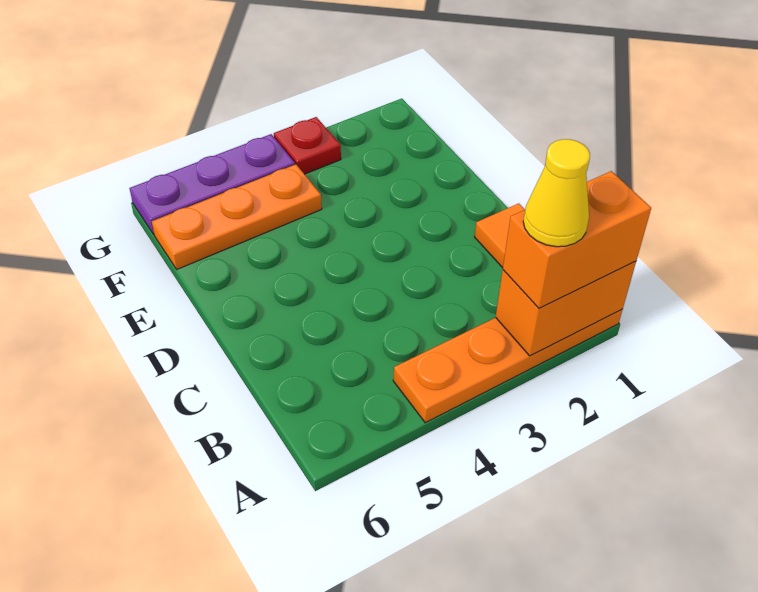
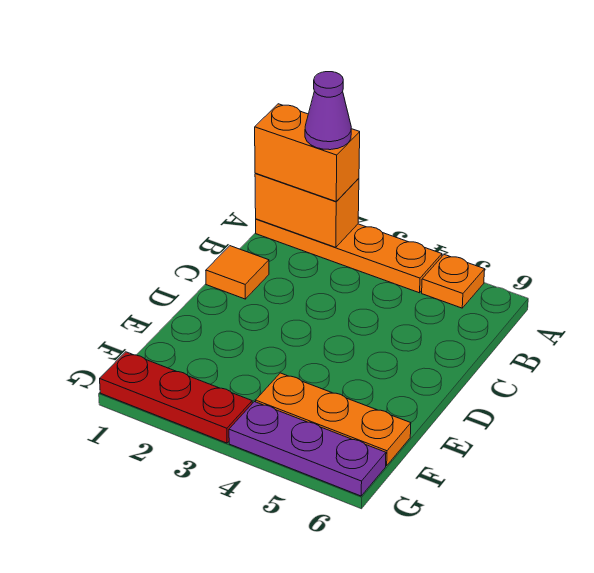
yellow cone A2 level 4 -> purple cone A2 level 4
none -> orange plate A5 level 1
red plate G3 level 1 -> red plate G1:G3 level 1

